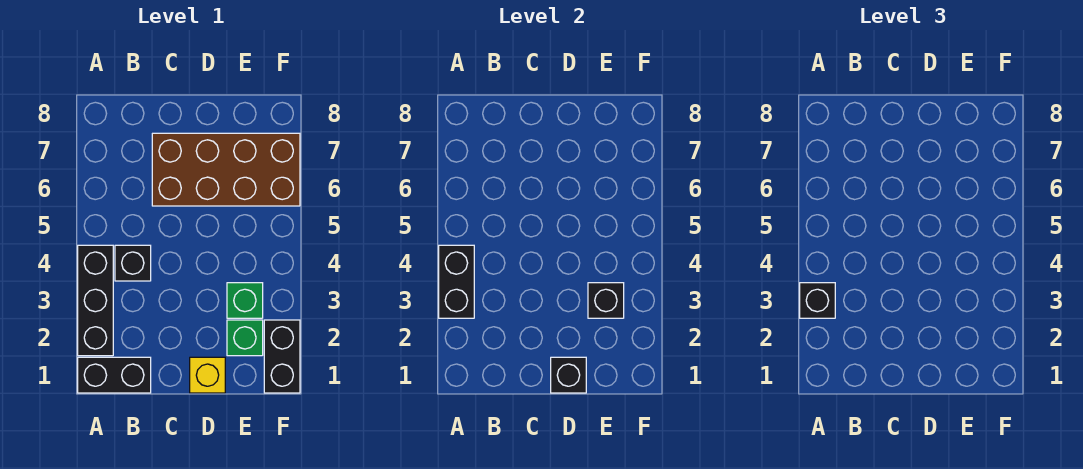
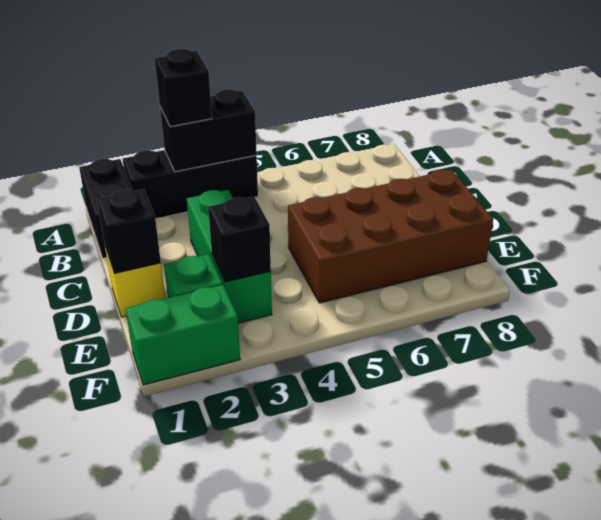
black brick B4 level 1 -> none
brown brick C6:F7 level 1 -> brown brick D5:E8 level 1
green brick E3 level 1 -> green brick C3:E3 level 1
black brick F1:F2 level 1 -> green brick F1:F2 level 1

